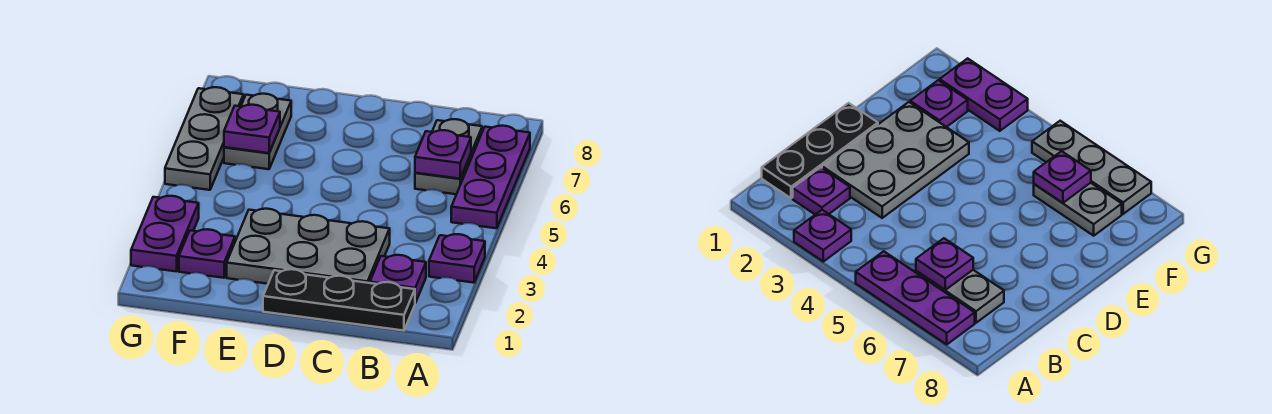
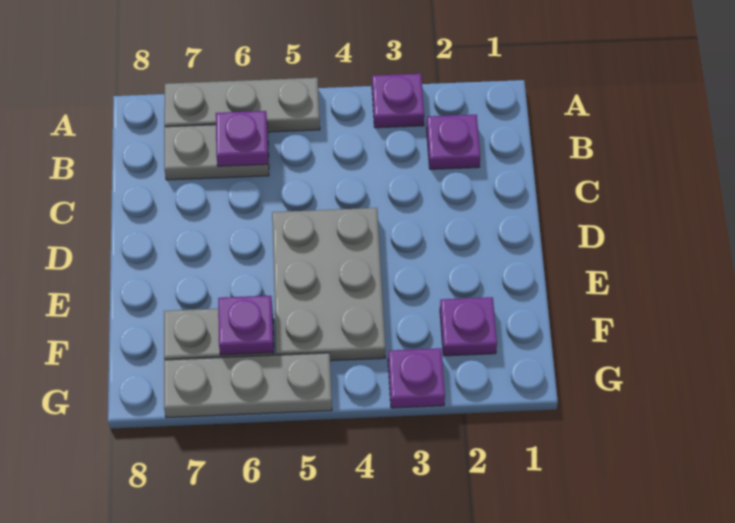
purple plate A5:A7 level 1 -> grey plate A5:A7 level 1
black plate B1:D1 level 1 -> none
grey plate C2:E3 level 1 -> grey plate D4:F5 level 1
purple plate G2:G3 level 1 -> purple plate G3 level 1

